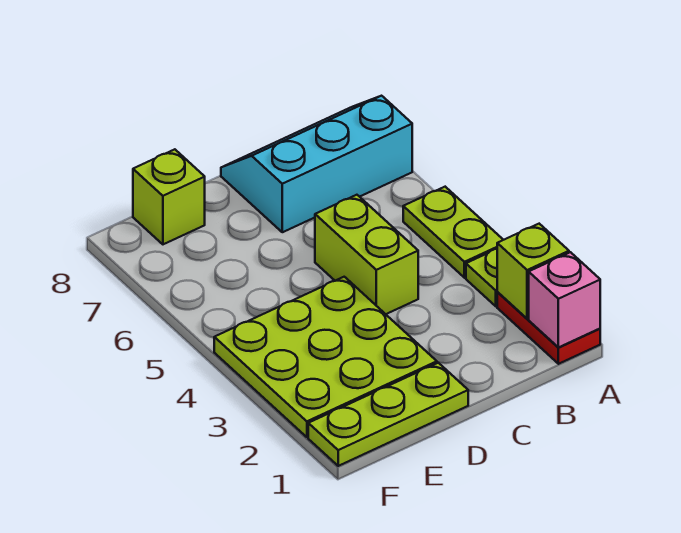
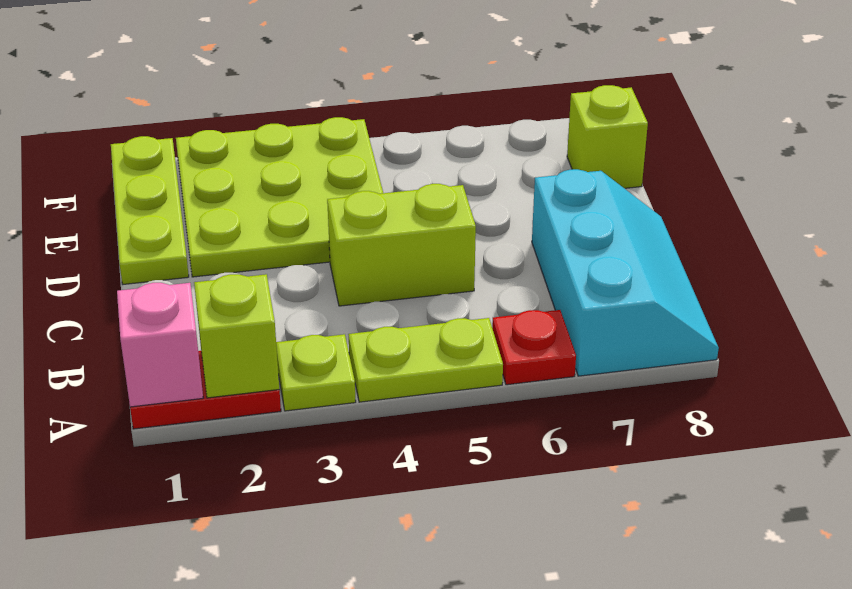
none -> red plate A6 level 1

